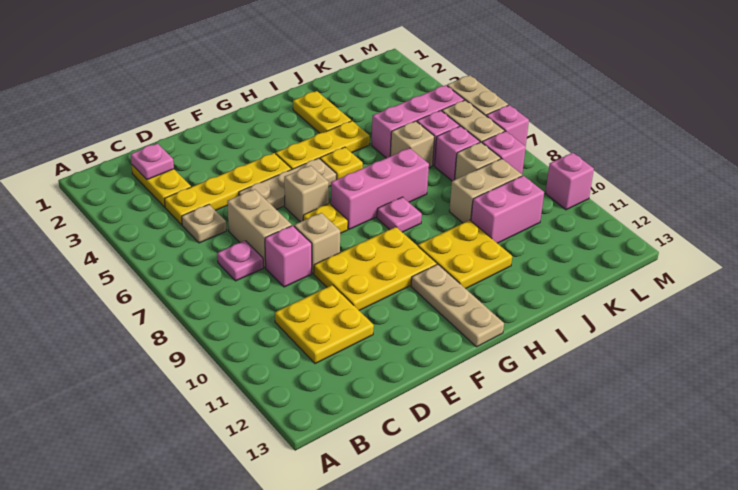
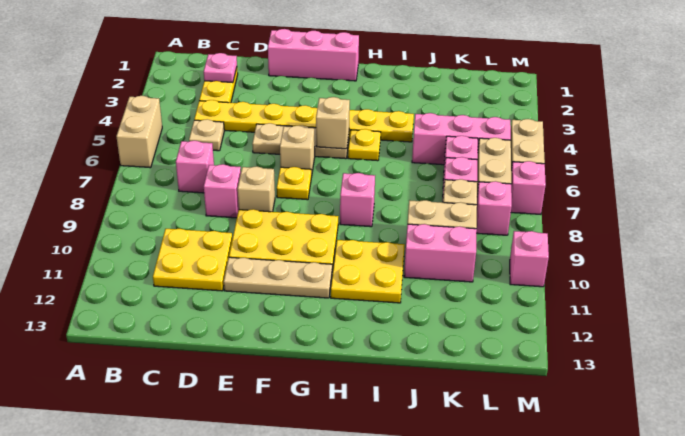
pink plate C7 level 1 -> pink brick C7 level 1
tan brick D6:D7 level 1 -> tan brick A5:A6 level 1
pink brick G7:I7 level 1 -> pink brick E1:G1 level 1
tan plate G11:G13 level 1 -> tan plate E11:G11 level 1
pink plate H8 level 1 -> pink brick H8 level 1
yellow plate I2:I3 level 1 -> none
tan brick J6 level 1 -> tan brick G5 level 2

